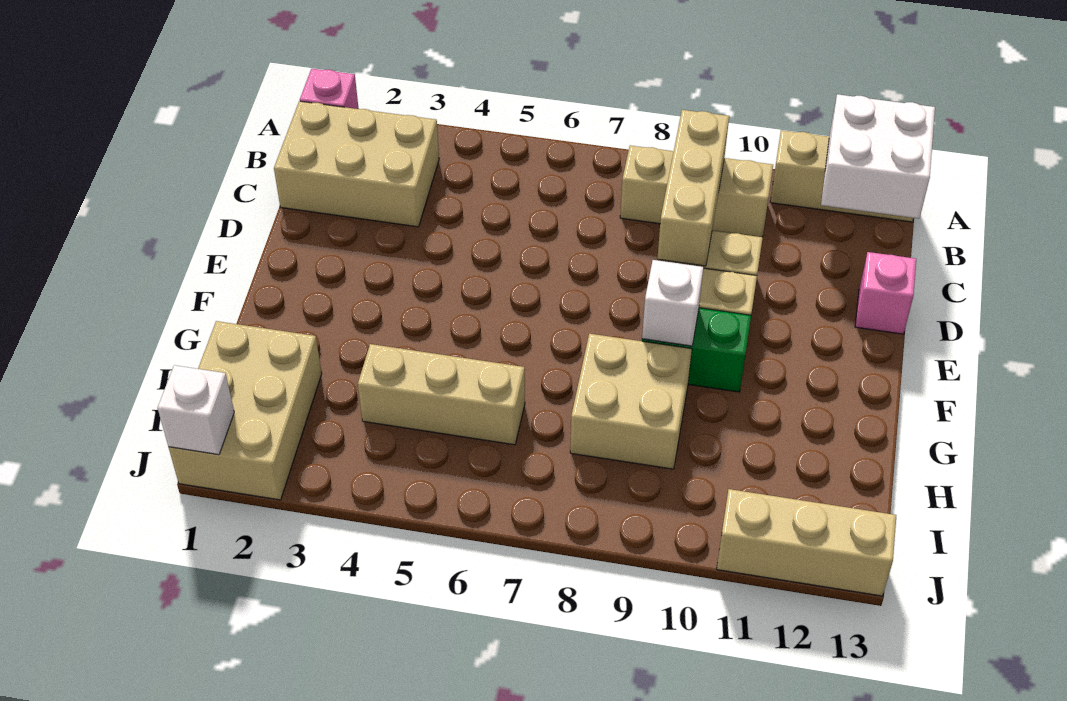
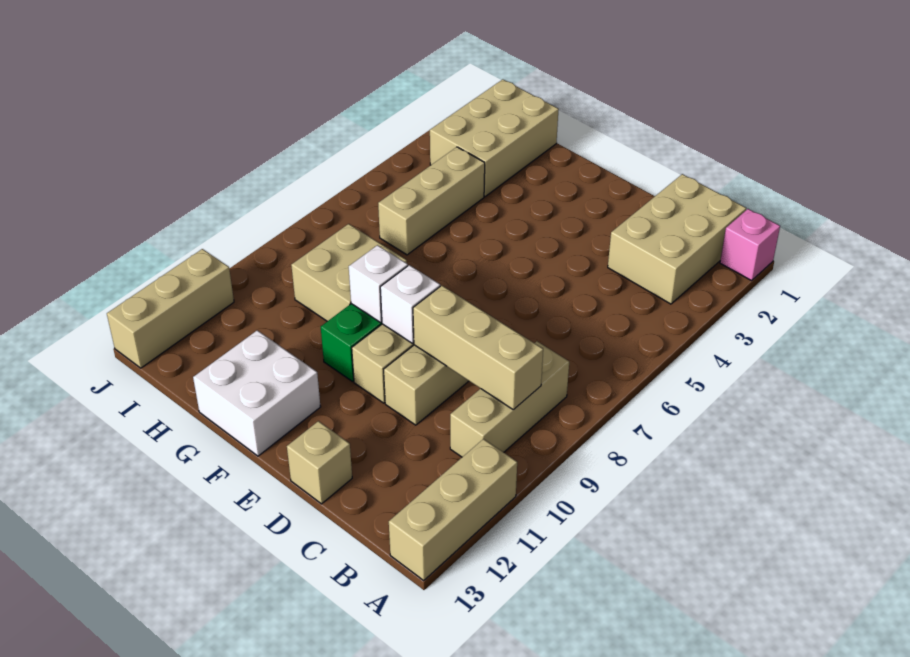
white brick A12:B13 level 2 -> white brick F12:G13 level 1
pink brick D13 level 1 -> tan brick D13 level 1
tan brick H1:J2 level 1 -> tan brick H1:I3 level 1
white brick J1 level 2 -> white brick E9 level 2

